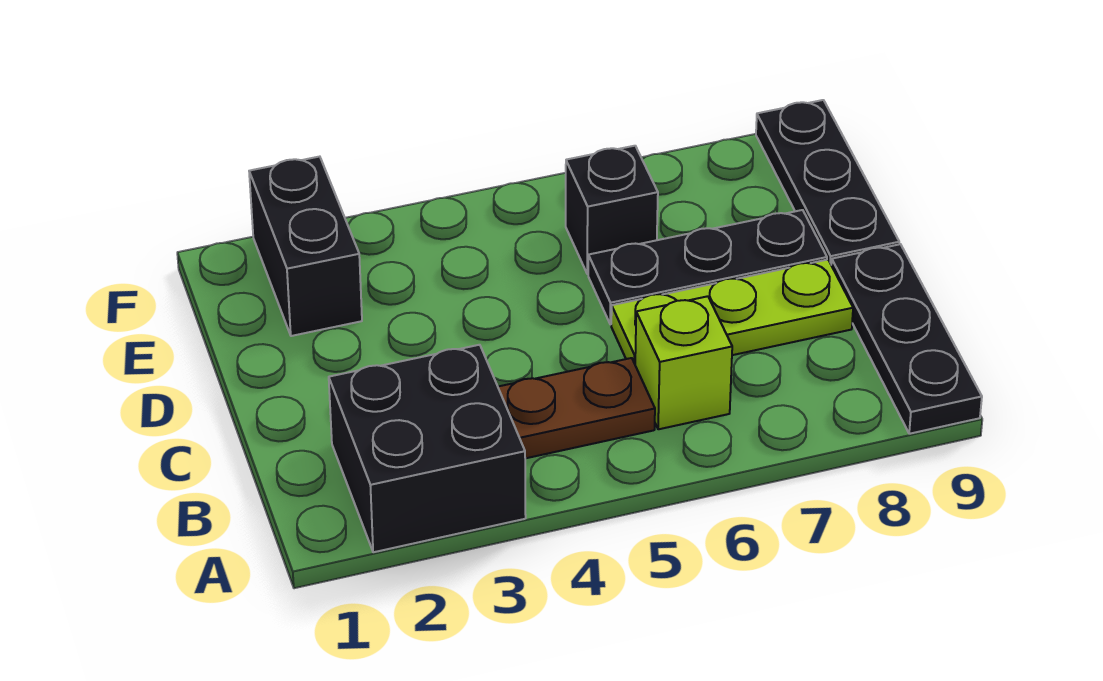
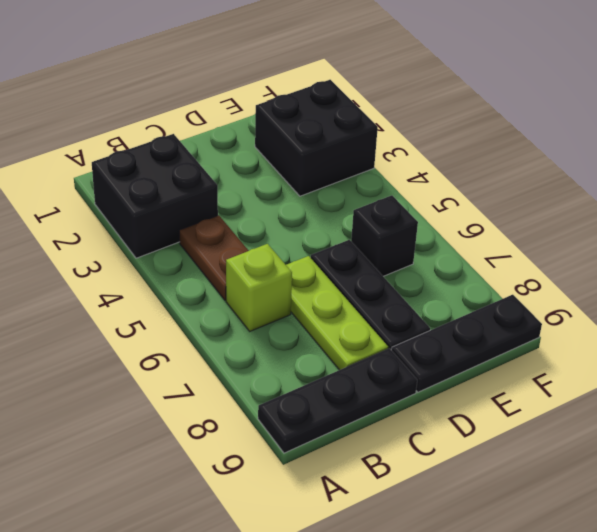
black brick E2:F2 level 1 -> black brick E2:F3 level 1

